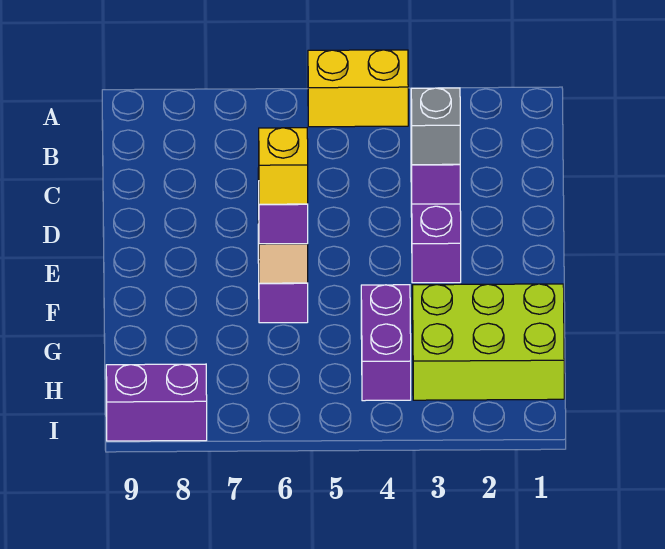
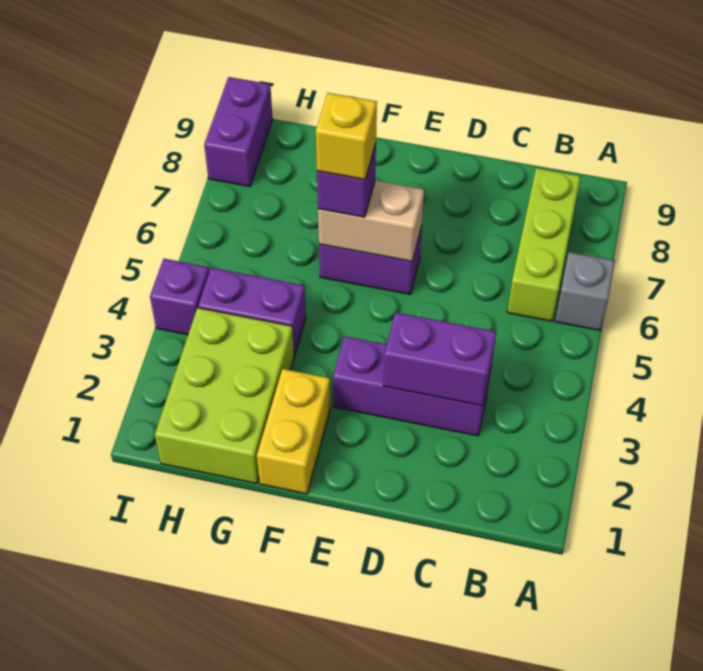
yellow brick A4:A5 level 1 -> yellow brick F1:F2 level 1
none -> lime brick B6:B8 level 1
grey brick D3 level 3 -> grey brick A6 level 1
none -> purple brick I4 level 1

